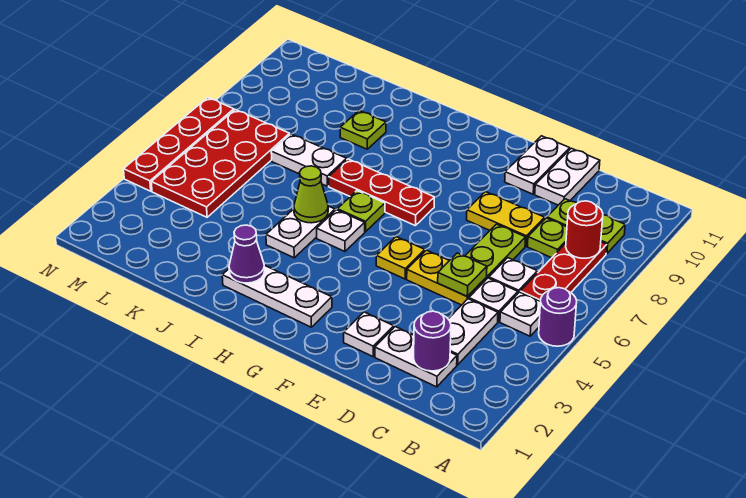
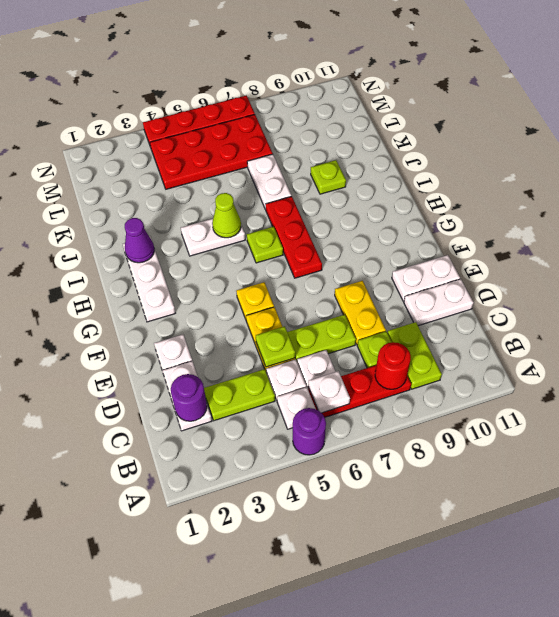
white plate C3:C4 level 1 -> lime plate C3:C4 level 1
white plate H5 level 1 -> white plate B6 level 2

